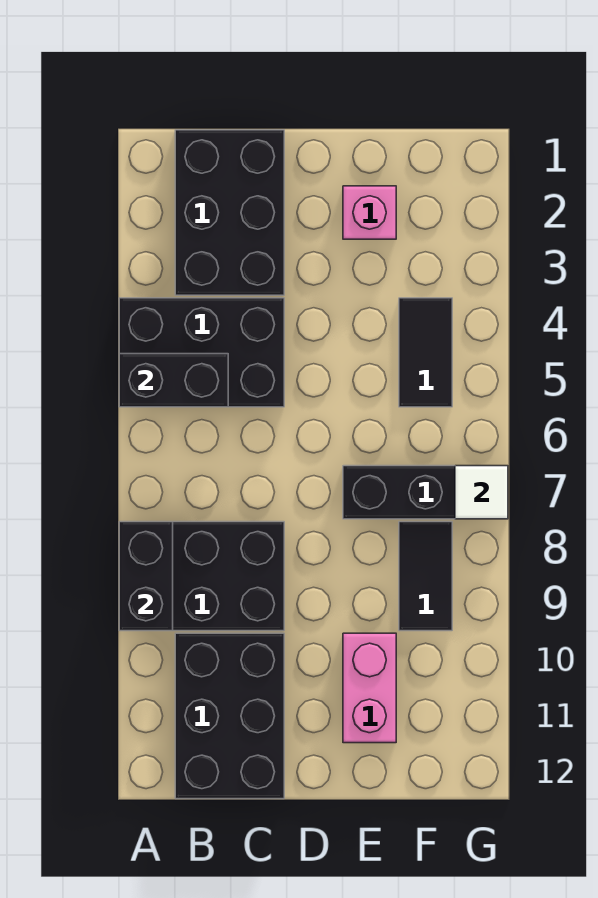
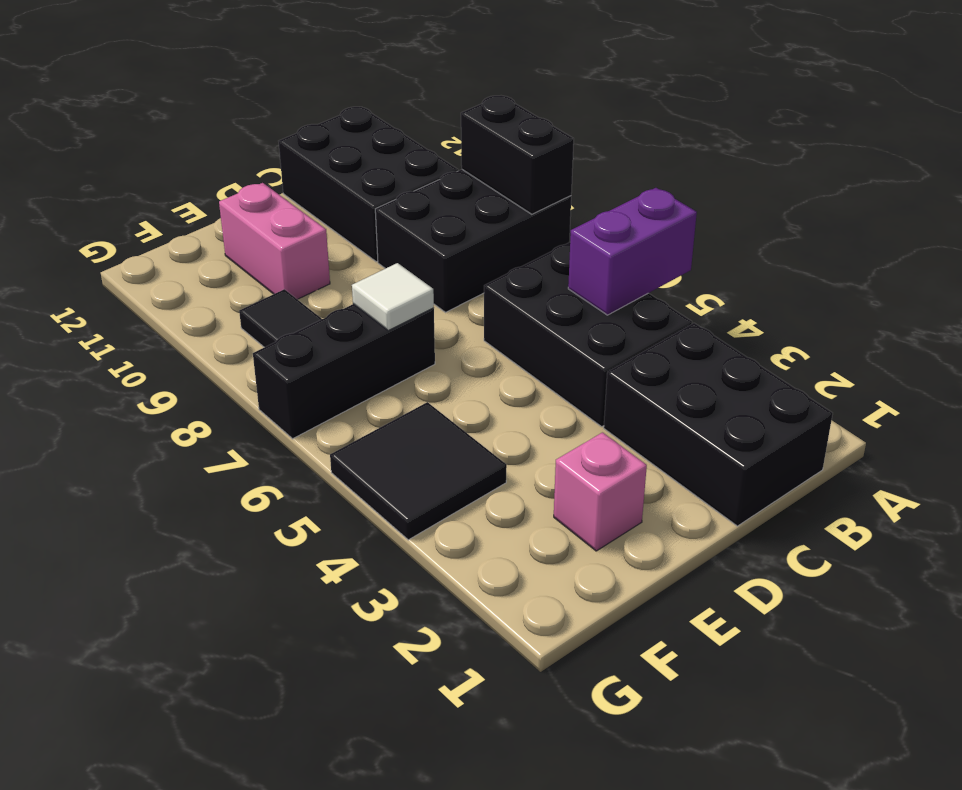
black brick A4:C5 level 1 -> black brick B4:C6 level 1
black brick A5:B5 level 2 -> purple brick A5:B5 level 2
black tile F4:F5 level 1 -> black tile F4:G5 level 1
white tile G7 level 2 -> white tile E7 level 2

